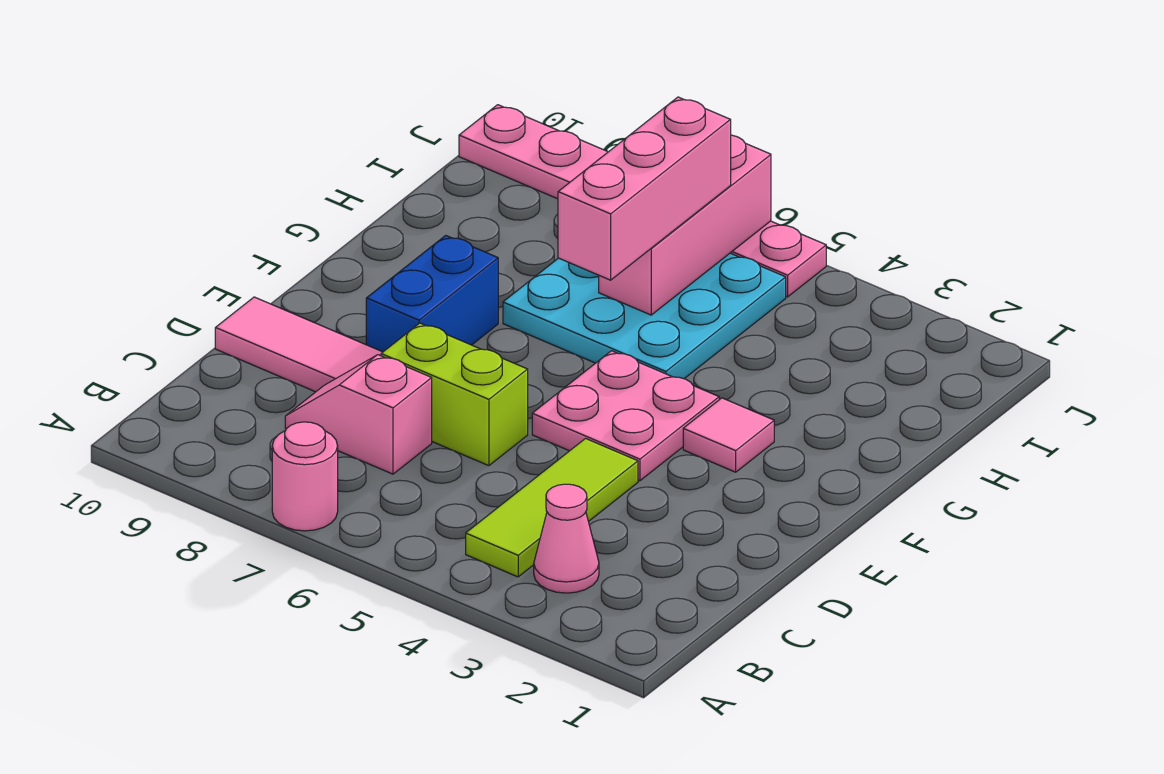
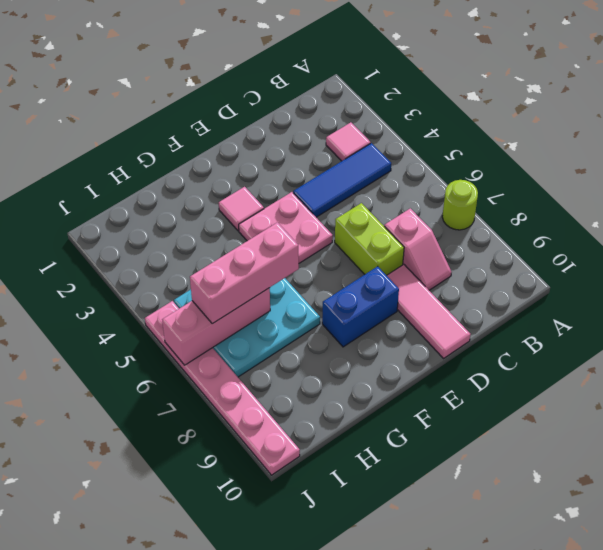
pink round brick A7 level 1 -> lime round brick A7 level 1
pink cone B3 level 1 -> pink tile B3 level 1
lime tile B4:D4 level 1 -> blue tile B4:D4 level 1

